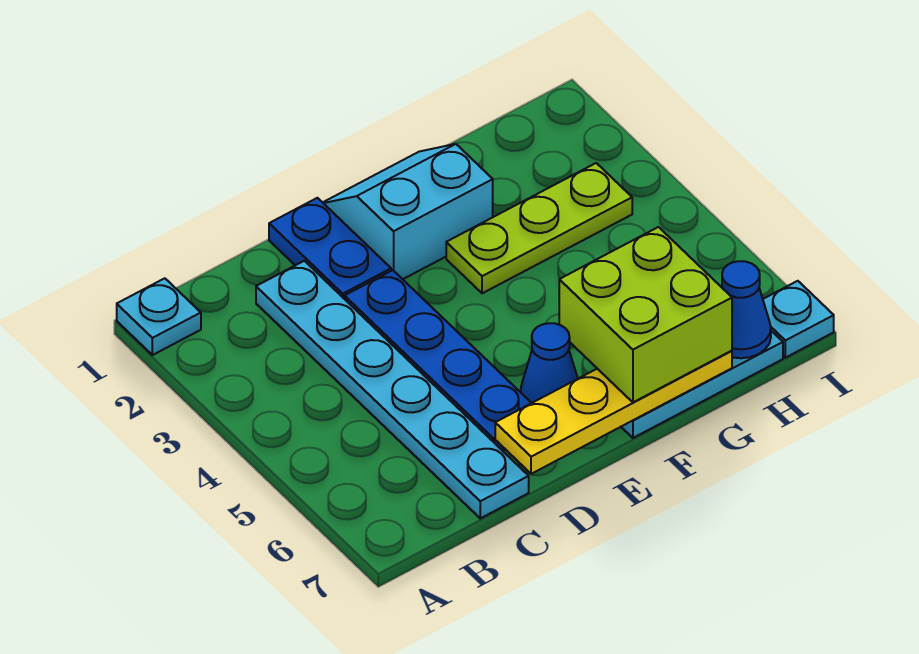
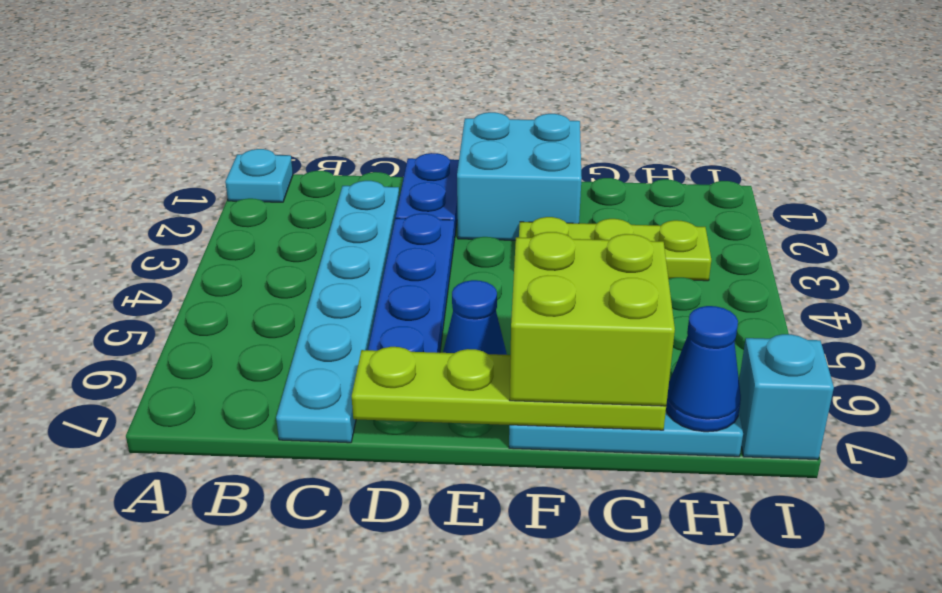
yellow plate D7:G7 level 2 -> lime plate D7:G7 level 2
cyan slope E1:F2 level 1 top 2 -> cyan brick E1:F2 level 1
cyan plate I7 level 1 -> cyan brick I7 level 1

